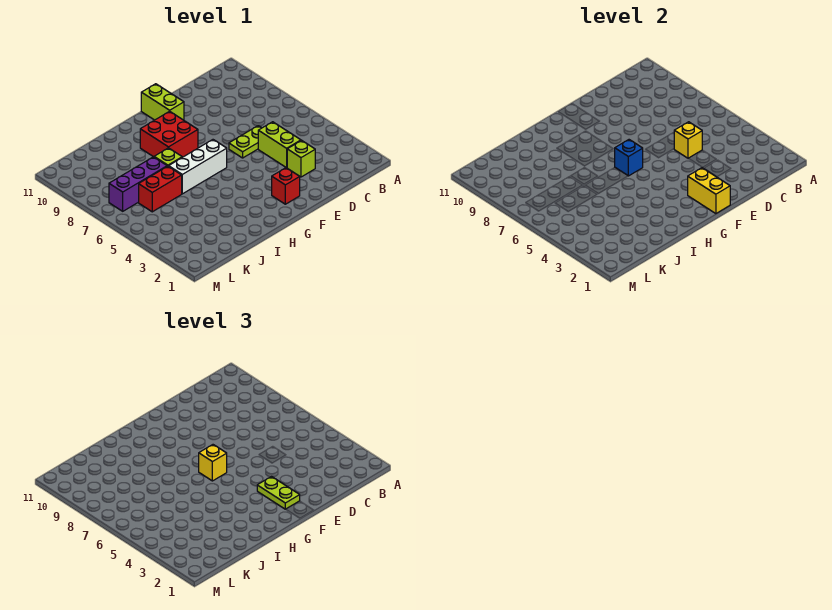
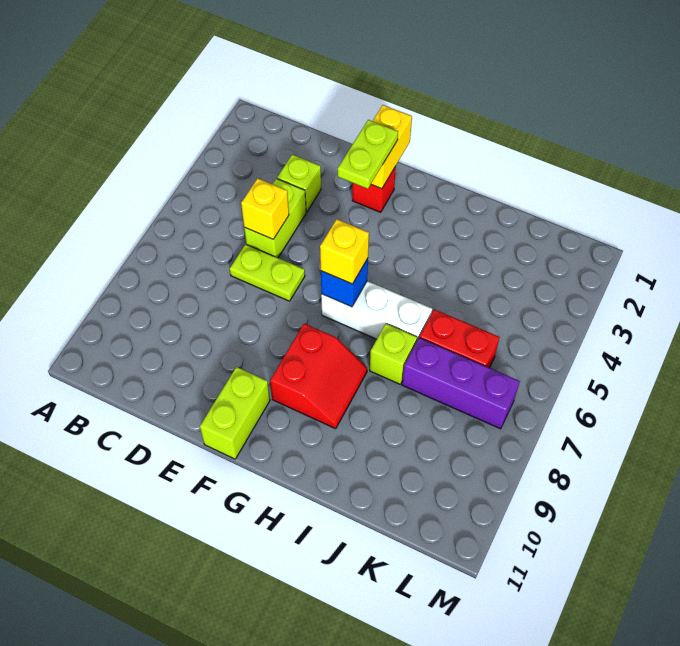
red brick G8:H9 level 1 -> red slope G8:H9 level 1 top G

